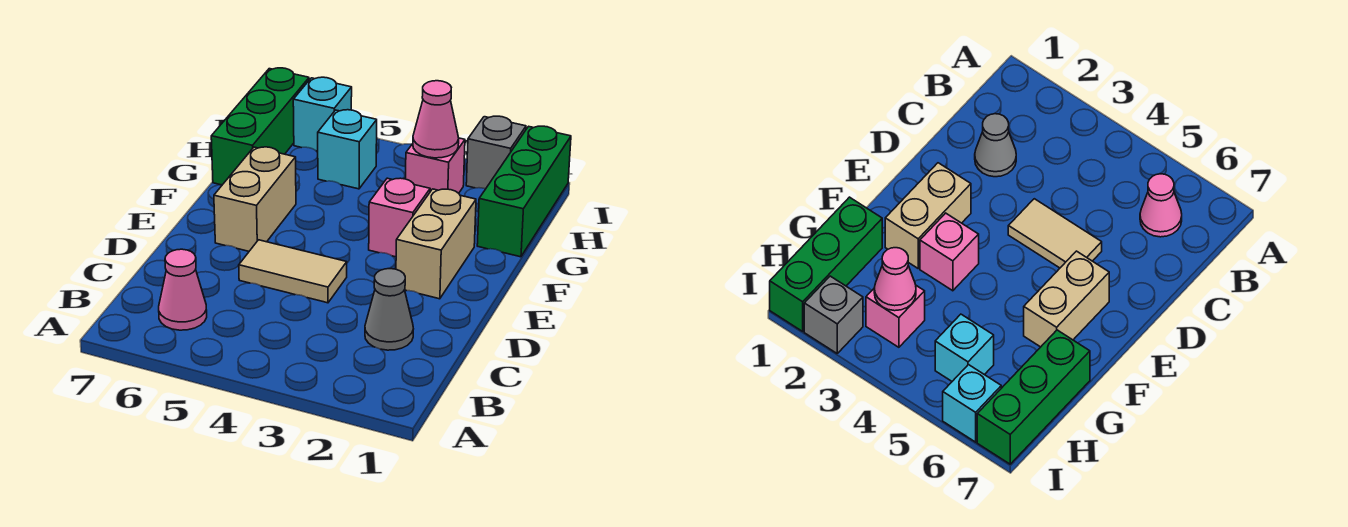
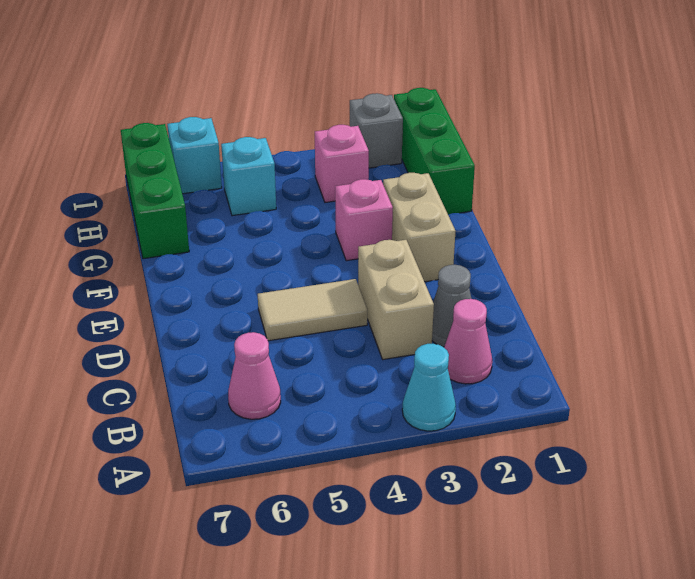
none -> cyan cone A3 level 1
tan brick E6:F6 level 1 -> tan brick C3:D3 level 1
pink cone H3 level 2 -> pink cone B2 level 1

